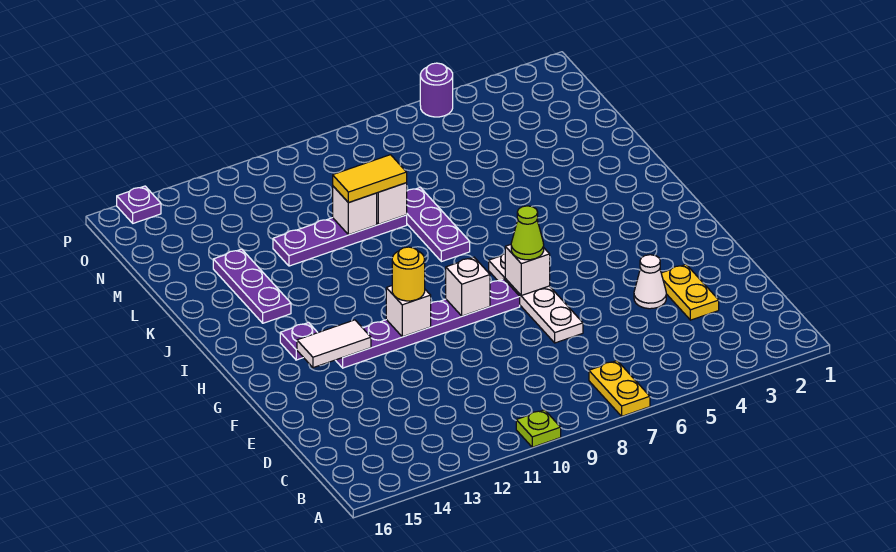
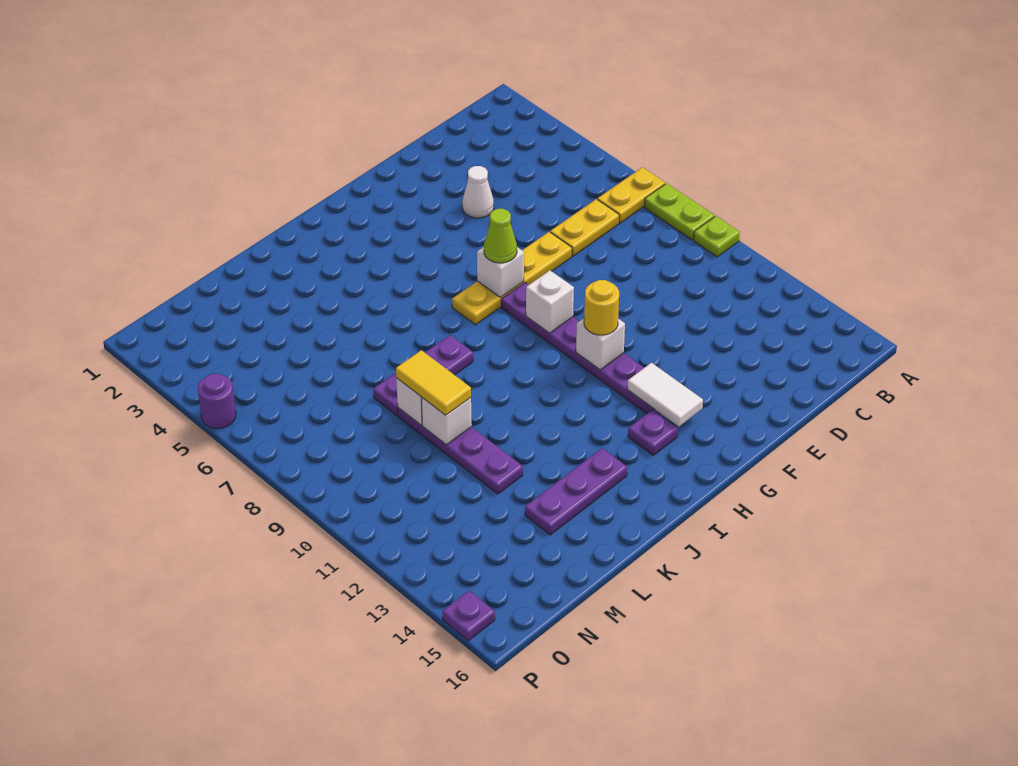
none -> lime plate A8:A9 level 1
yellow plate D3:E3 level 1 -> yellow plate C7:D7 level 1
white plate E7:H7 level 1 -> yellow plate E7:H7 level 1

